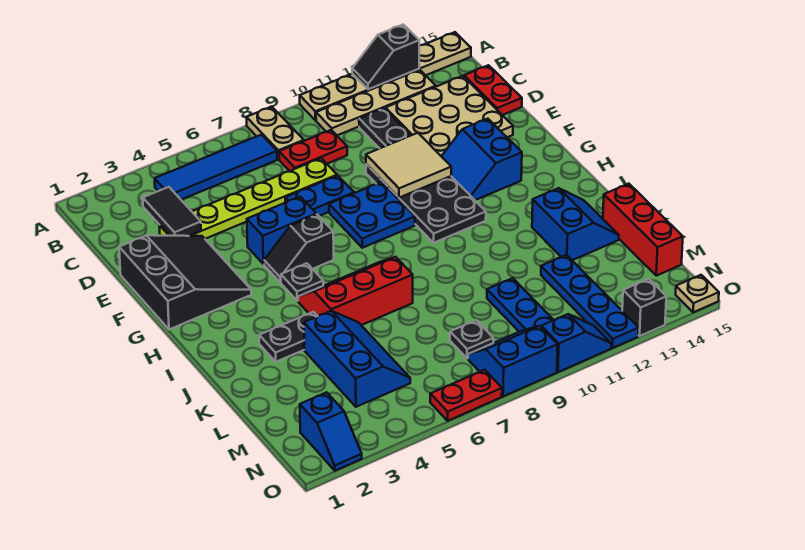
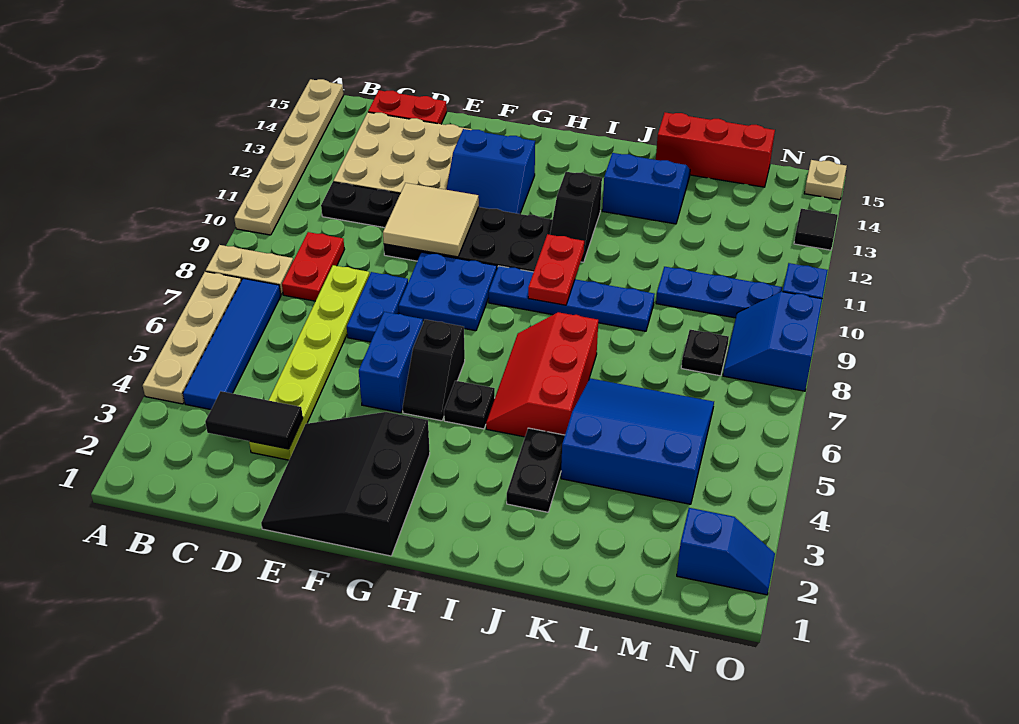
black slope A12:A13 level 2 top 13 -> black slope I11:I12 level 1 top 12
tan plate B10:B13 level 1 -> tan plate A4:A7 level 1
black slope E1:G3 level 1 top 1 -> black slope E1:G3 level 1 top G
blue slope K4:M5 level 1 top 4 -> blue slope K4:M6 level 1 top 4
blue plate L12:O12 level 1 -> blue plate H9:K9 level 1
red plate O6:O7 level 1 -> red plate I9:I10 level 2
black brick O13 level 1 -> black tile O13 level 1

